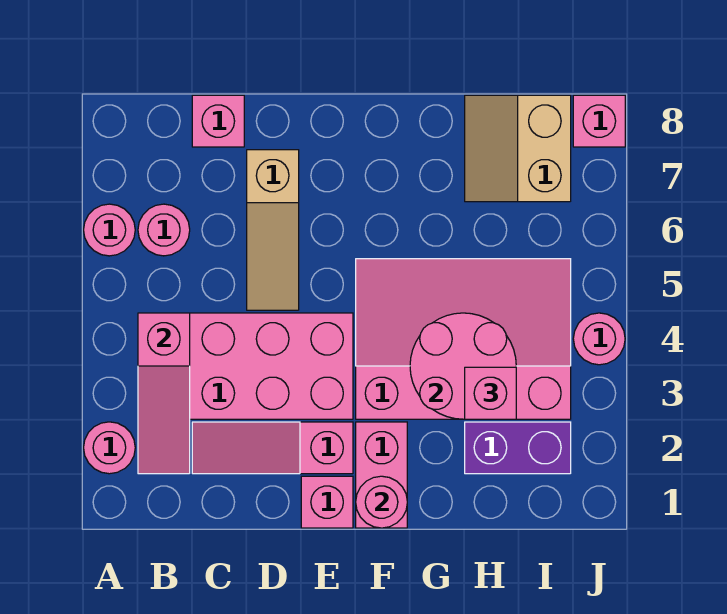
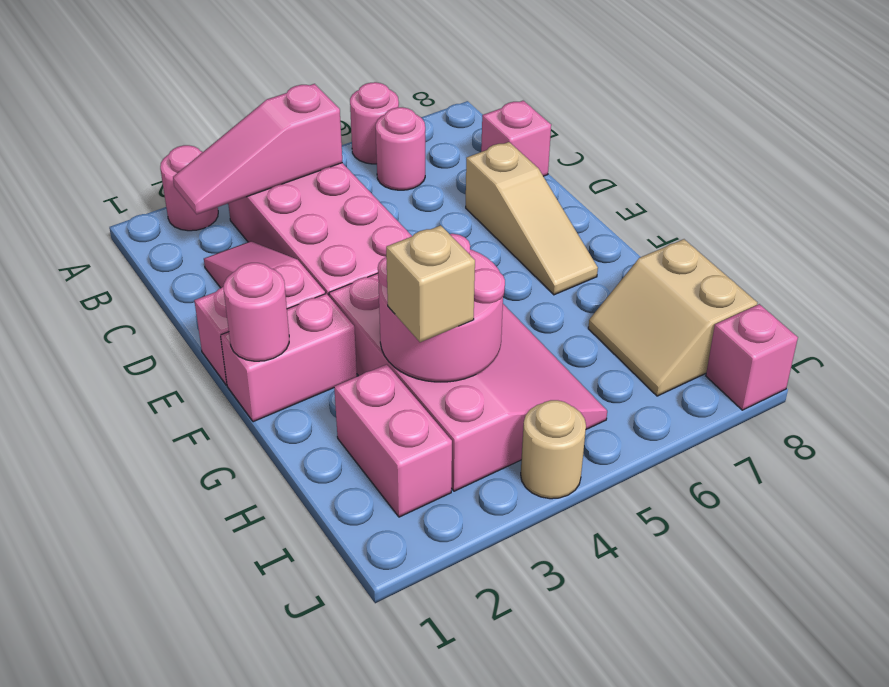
tan slope D5:D7 level 1 top 7 -> tan slope D7:F7 level 1 top D
purple brick H2:I2 level 1 -> pink brick H2:I2 level 1
pink brick H3 level 3 -> tan brick H3 level 3
tan slope H7:I8 level 1 top I -> tan slope H7:I8 level 1 top 8
pink round brick J4 level 1 -> tan round brick J4 level 1

